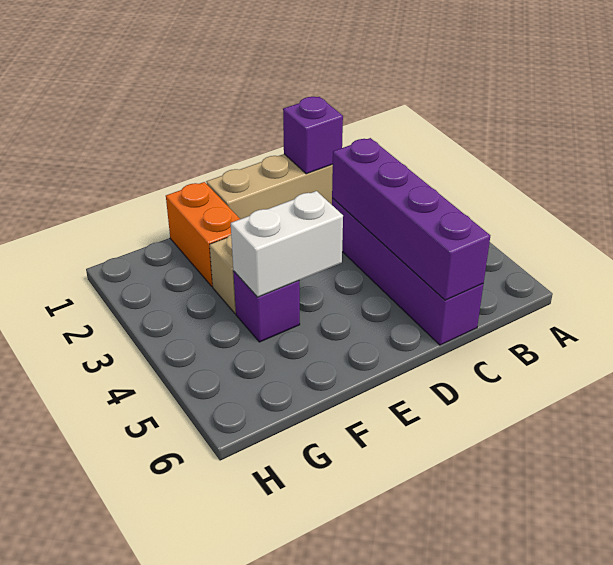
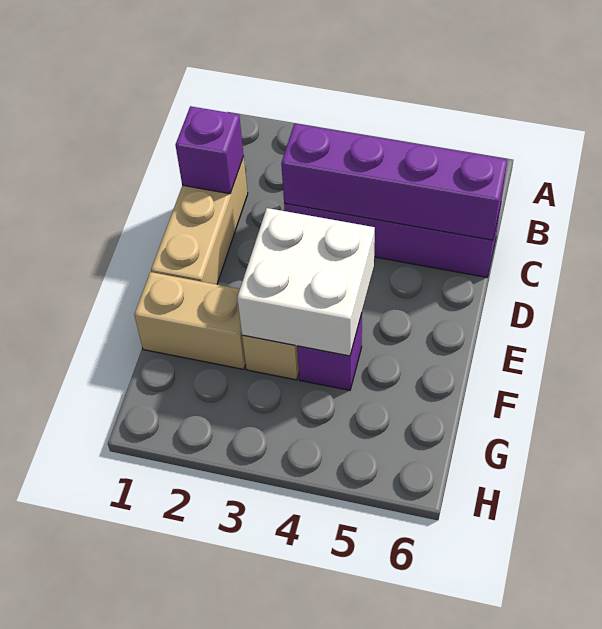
white brick E4:F4 level 2 -> white brick E3:F4 level 2
orange brick F1:F2 level 1 -> tan brick F1:F2 level 1

